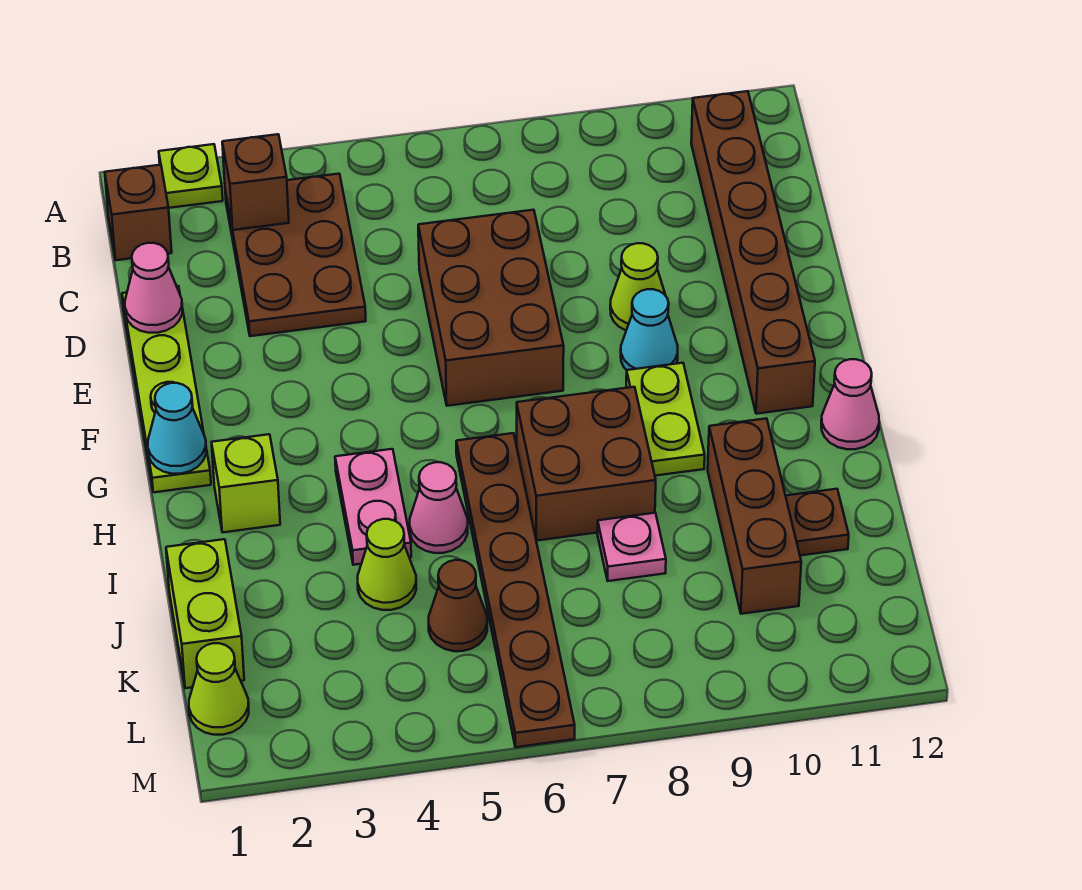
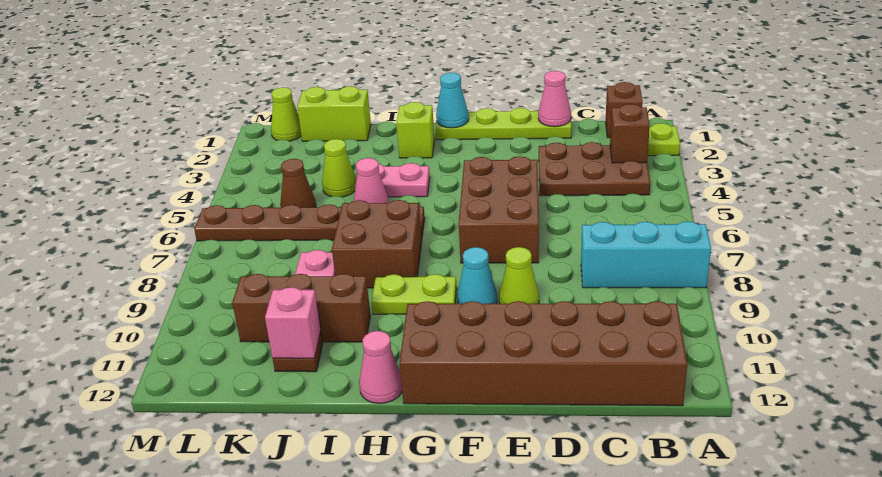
none -> cyan brick A8:C8 level 1
brown brick B11:G11 level 1 -> brown brick B11:G12 level 1
brown brick D6:F7 level 1 -> brown brick E5:F7 level 1
none -> pink brick J11 level 2

